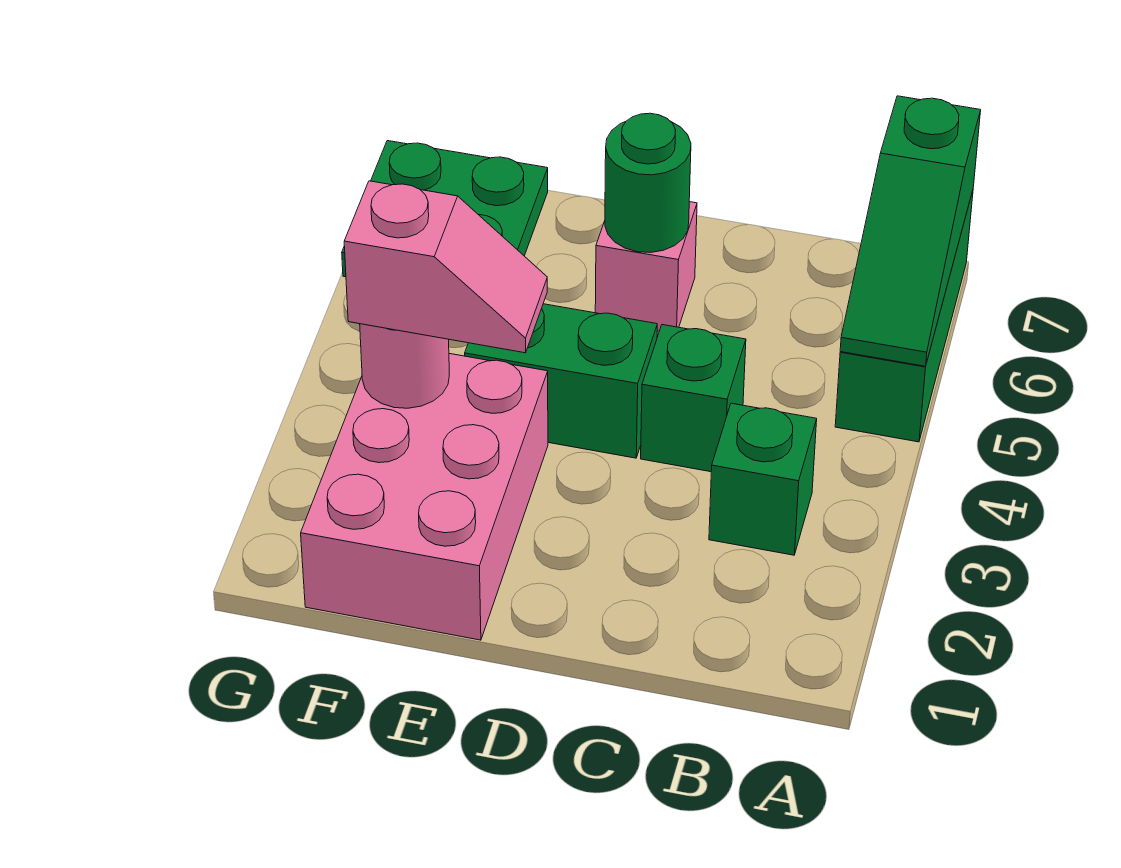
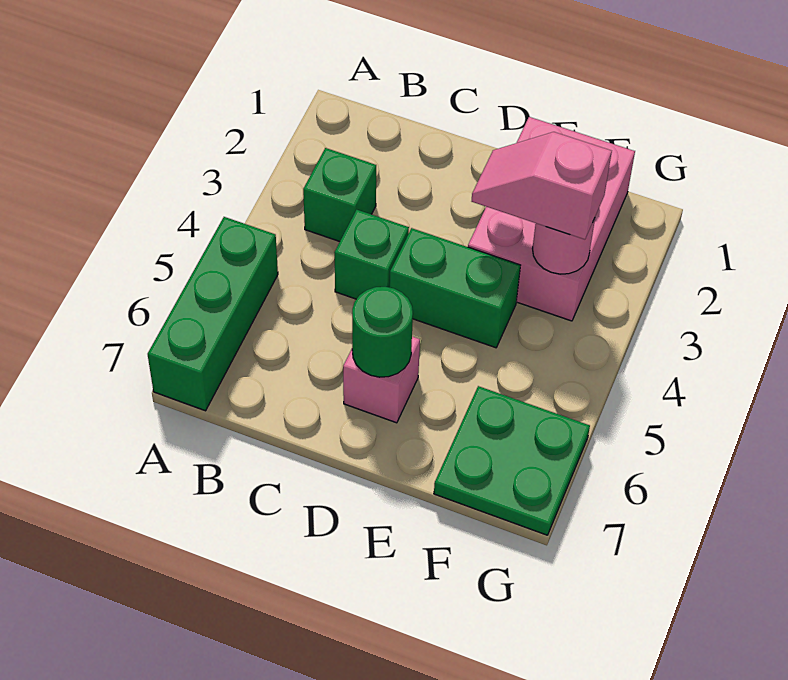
green slope A5:A7 level 2 top 7 -> none

